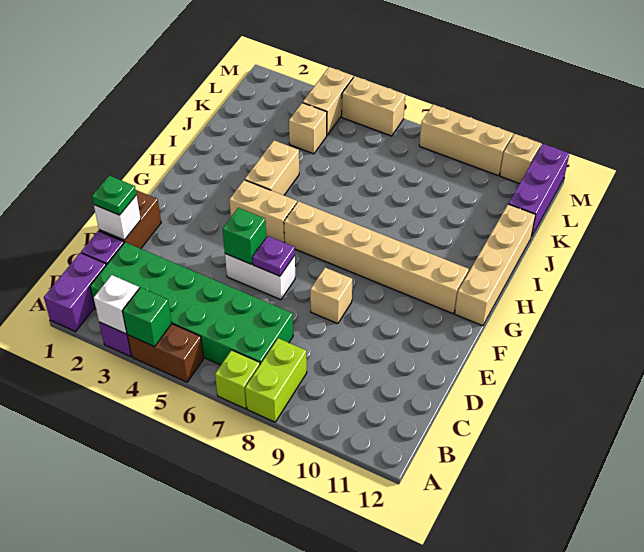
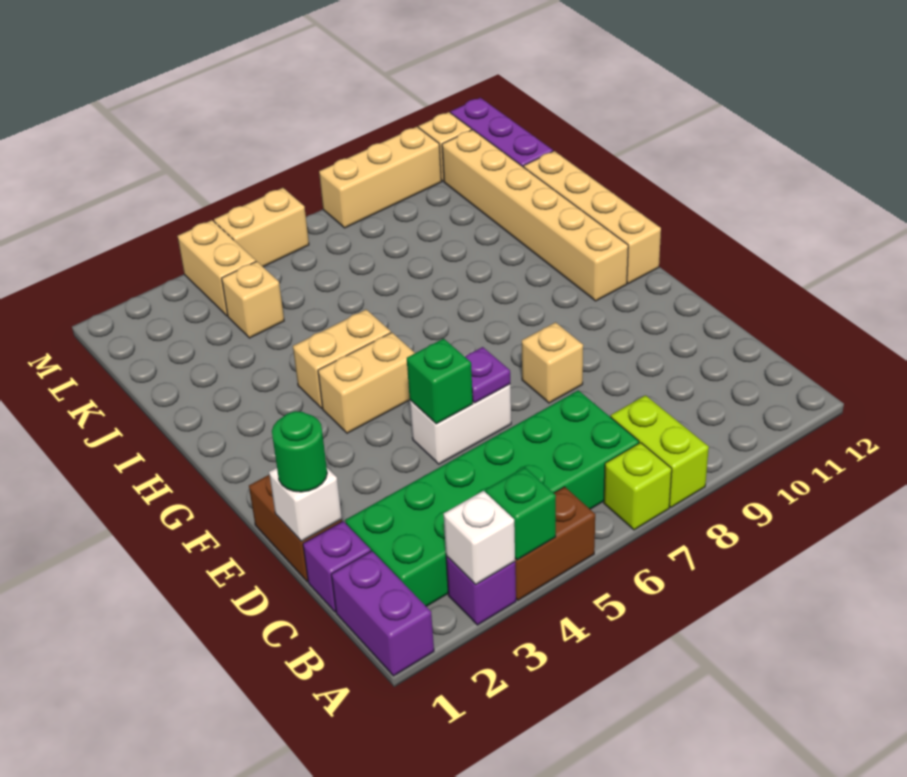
green plate D1 level 3 -> green round brick D1 level 3
tan brick G6:G11 level 1 -> tan brick G11:L11 level 1
tan brick H4:I4 level 1 -> tan brick H4:H5 level 1

